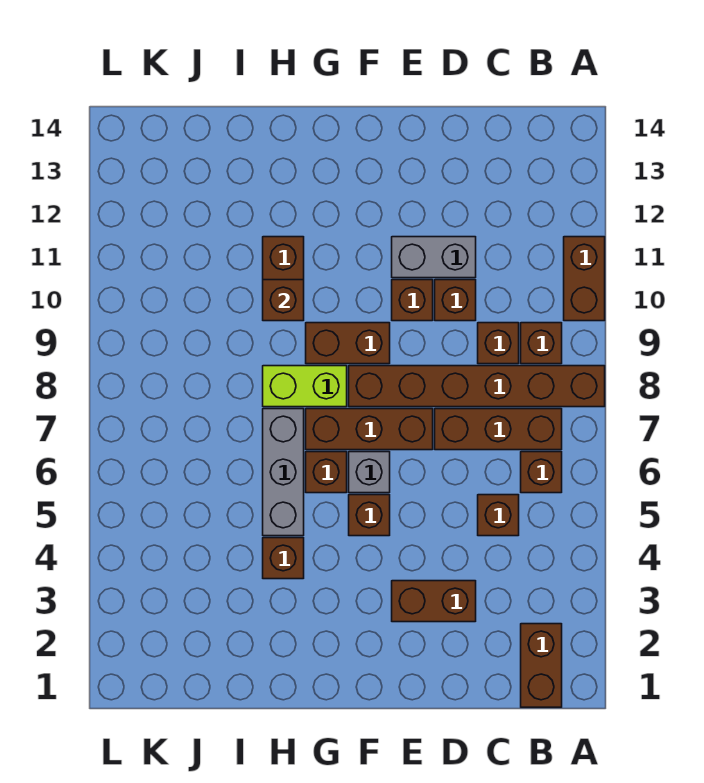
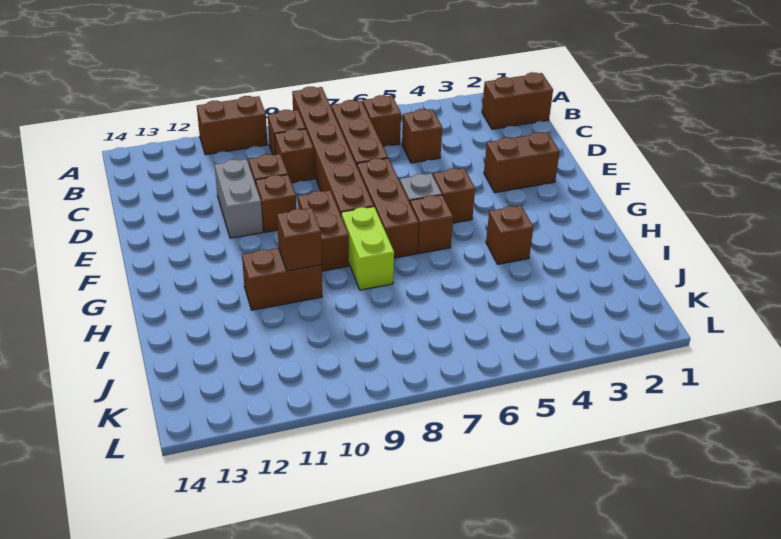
brown brick D3:E3 level 1 -> brown brick E2:E3 level 1
grey brick H5:H7 level 1 -> none

